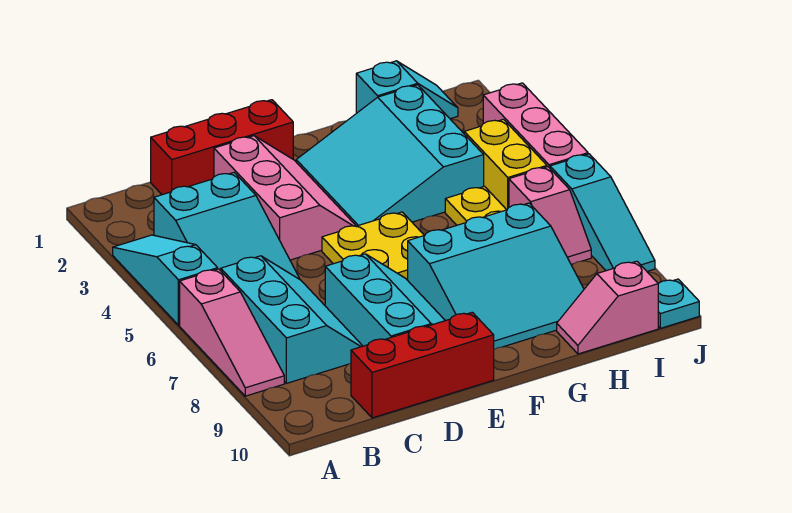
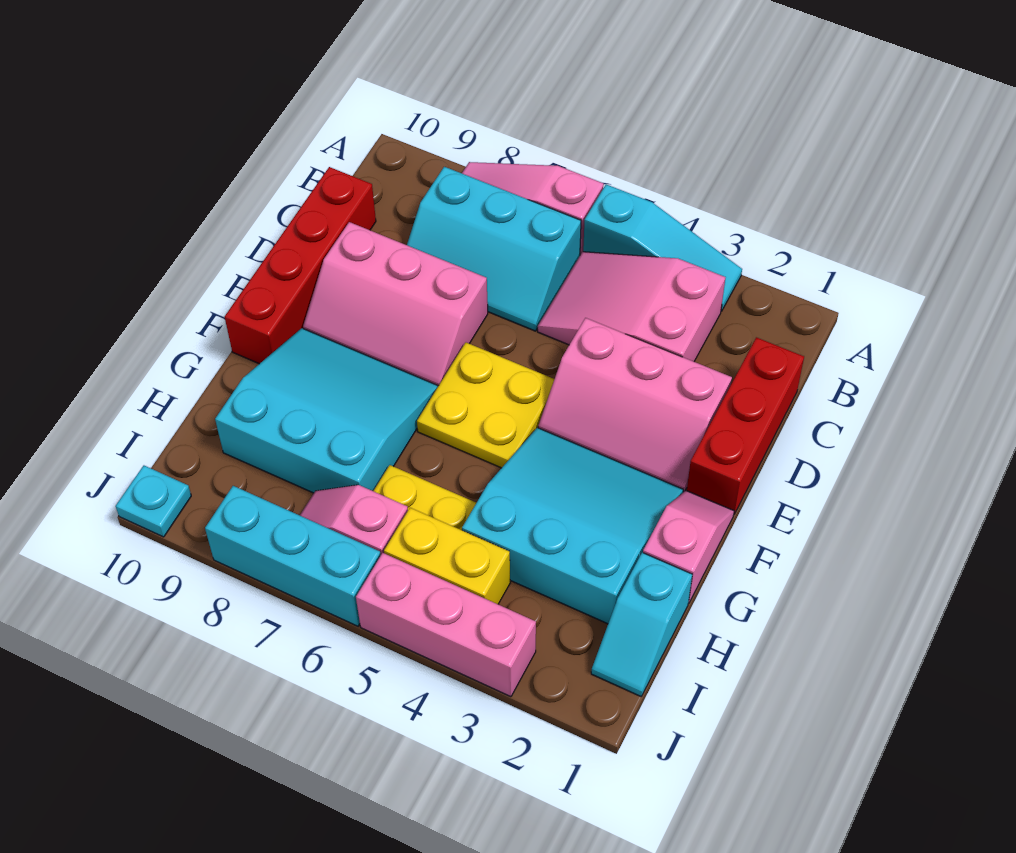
cyan slope B3:C5 level 1 top 3 -> pink slope B3:C5 level 1 top 3
red brick C10:E10 level 1 -> red brick C10:F10 level 1
cyan slope D7:E9 level 1 top D -> pink slope D7:E9 level 1 top D
cyan slope F7:H9 level 1 top 7 -> cyan slope F7:H9 level 1 top H
pink slope H10:I10 level 1 top I -> pink slope F1:G1 level 1 top G
cyan slope J6:J8 level 1 top 6 -> cyan brick J6:J8 level 1

